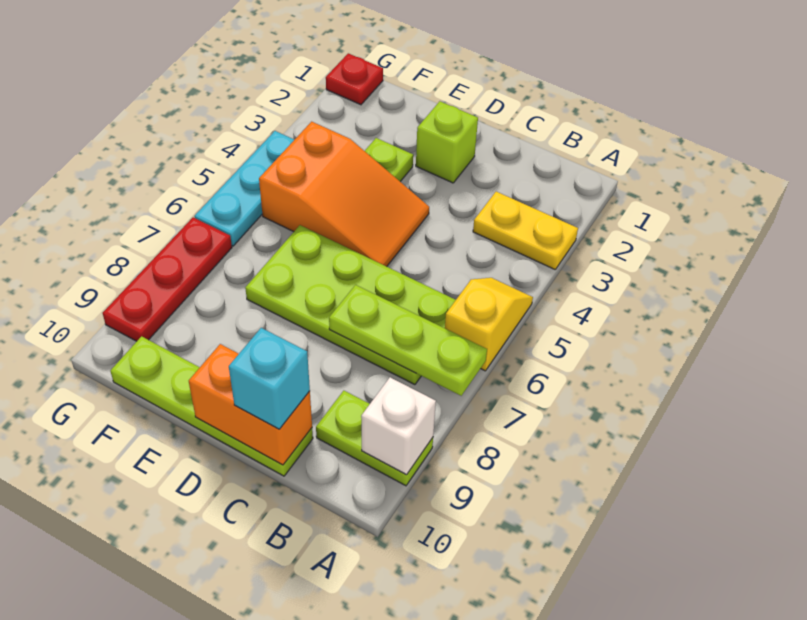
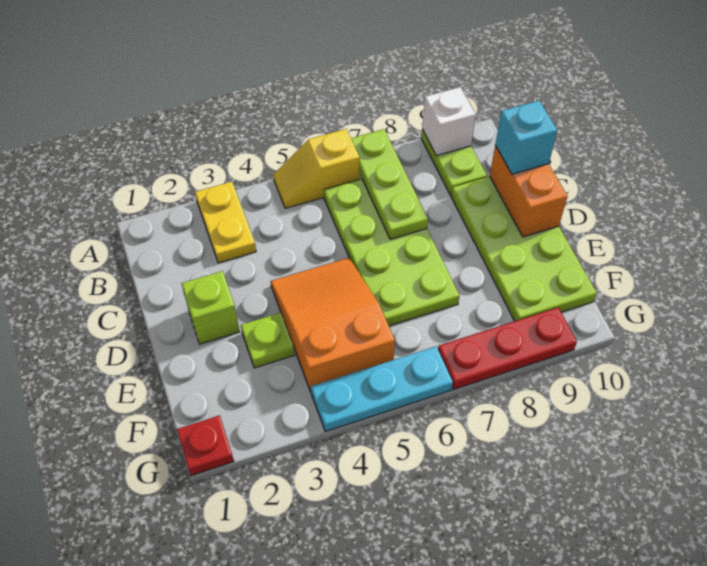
lime plate C10:F10 level 1 -> lime plate C9:F10 level 1

